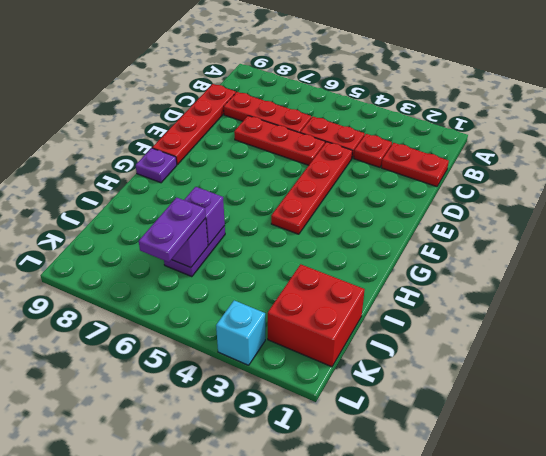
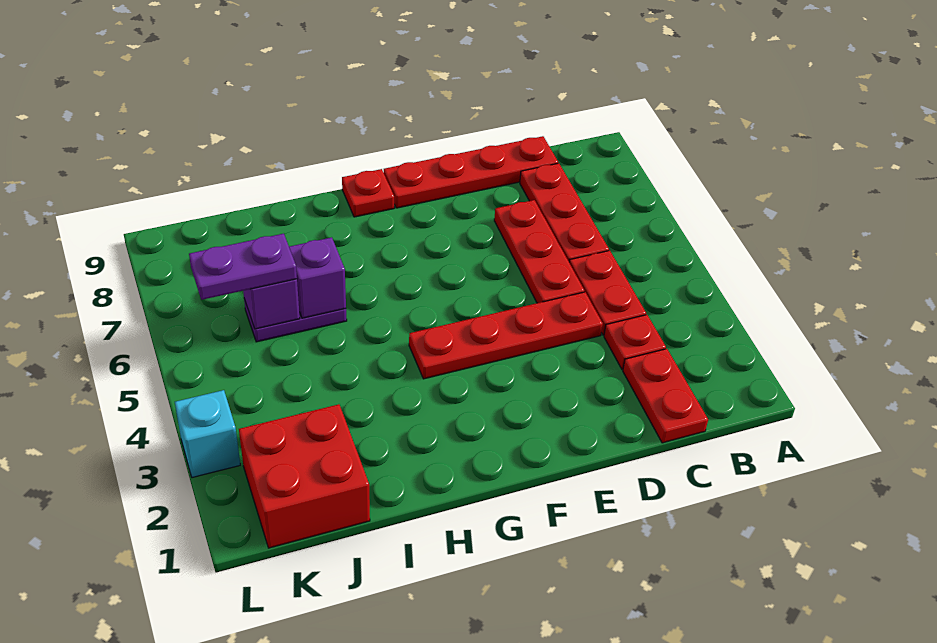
purple plate G9 level 1 -> red plate G9 level 1

